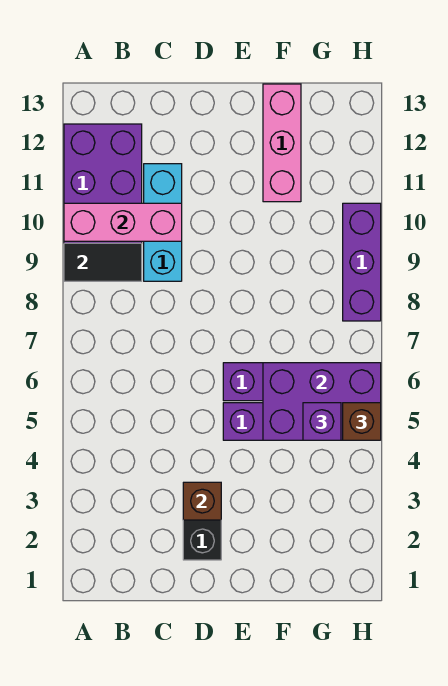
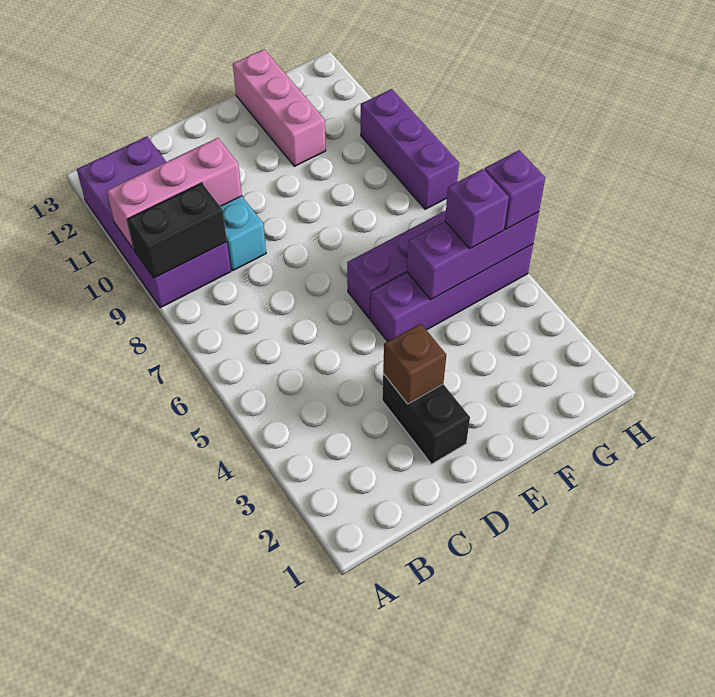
black tile A9:B9 level 2 -> black brick A9:B9 level 2
purple brick F5:H6 level 2 -> purple brick F5:H5 level 2
brown brick H5 level 3 -> purple brick H5 level 3

